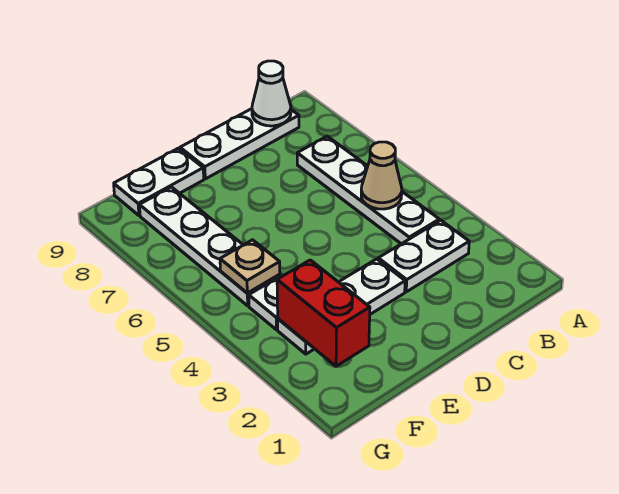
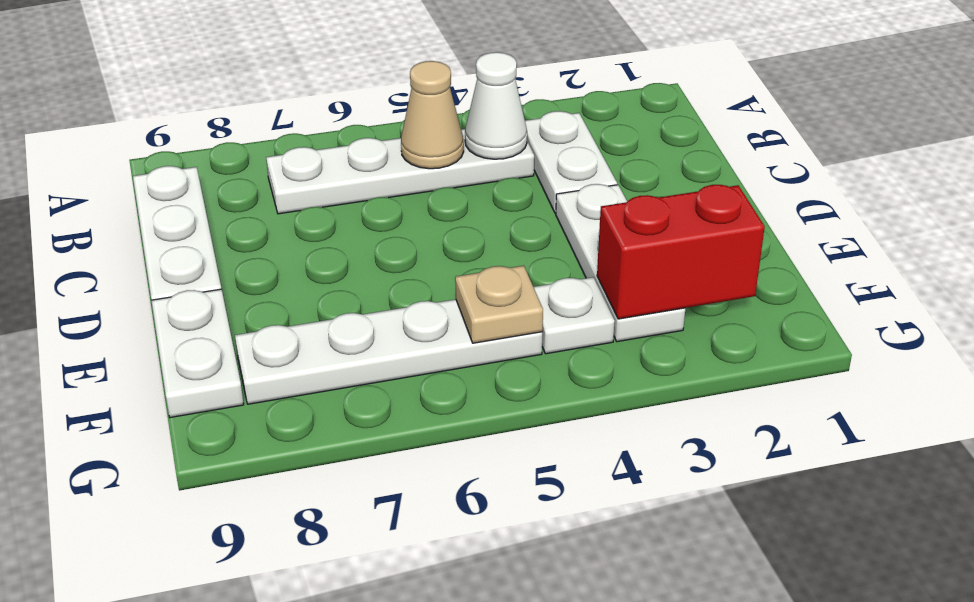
white cone B9 level 2 -> white cone B4 level 2

